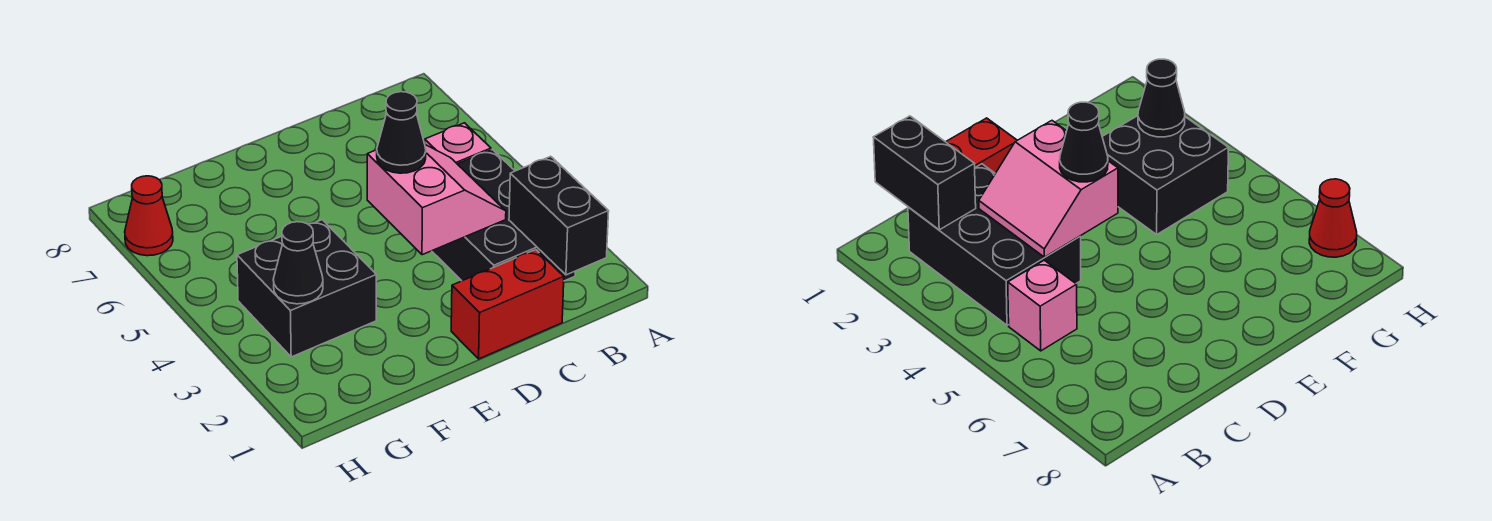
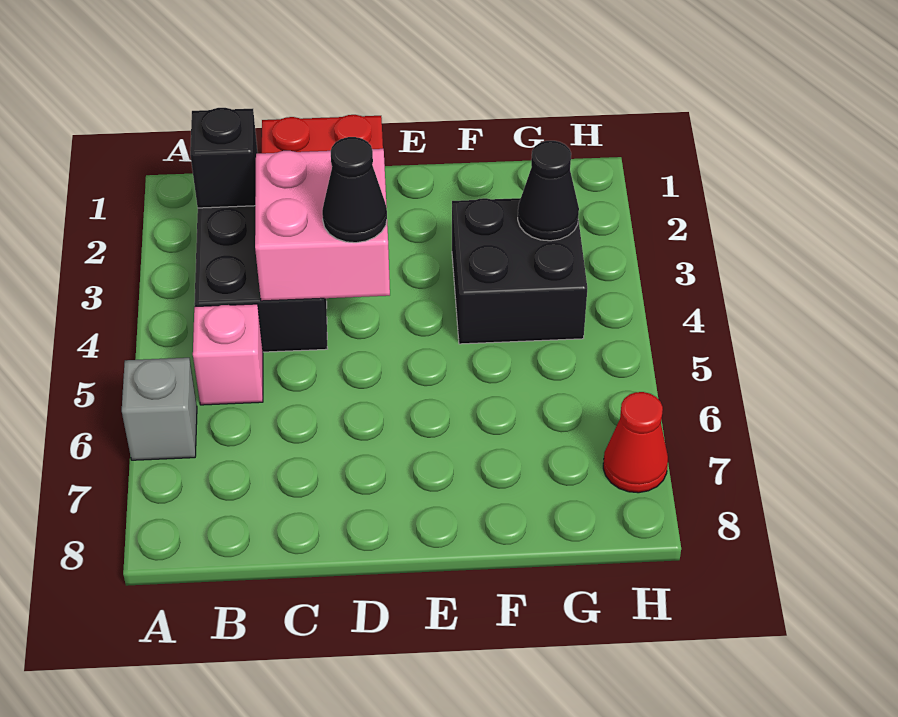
none -> grey brick A6 level 1
black brick B1:B2 level 2 -> black brick B2 level 2
pink slope C3:D4 level 2 top D -> pink brick C3:D4 level 2

